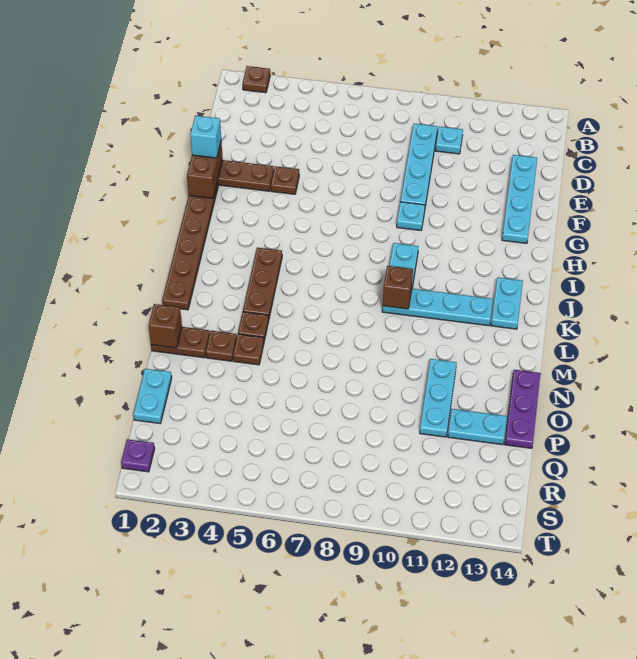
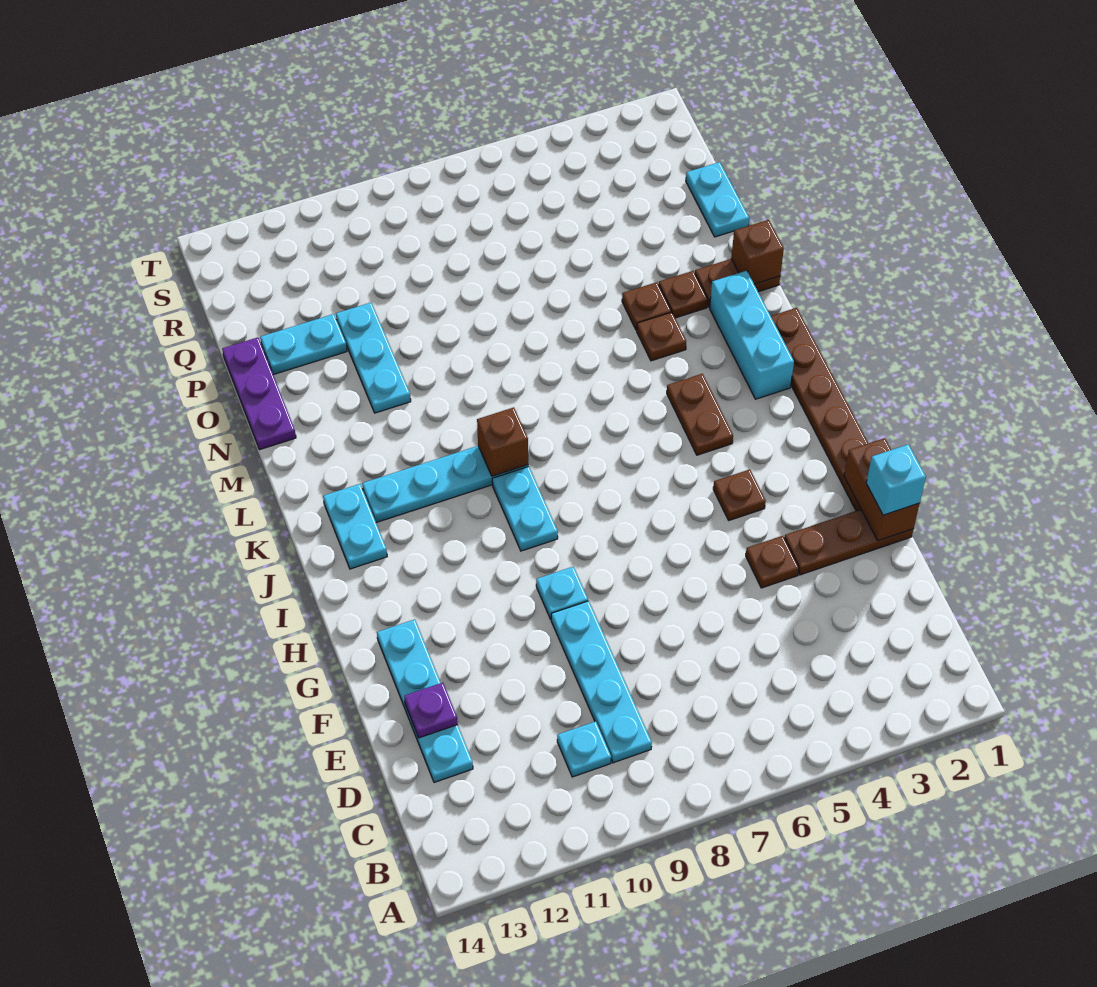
brown plate A2 level 1 -> brown plate H4 level 1
brown plate J4:L4 level 1 -> brown plate J4:K4 level 1
none -> cyan brick K2:M2 level 1
purple plate S1 level 1 -> purple plate E13 level 2

